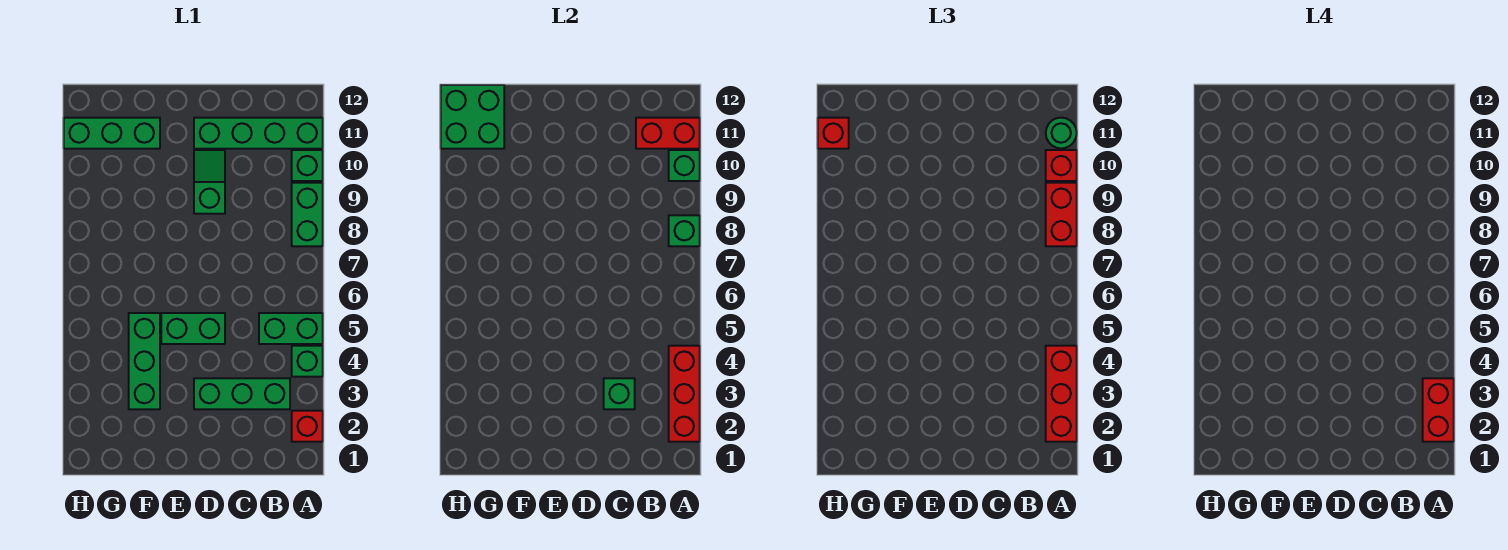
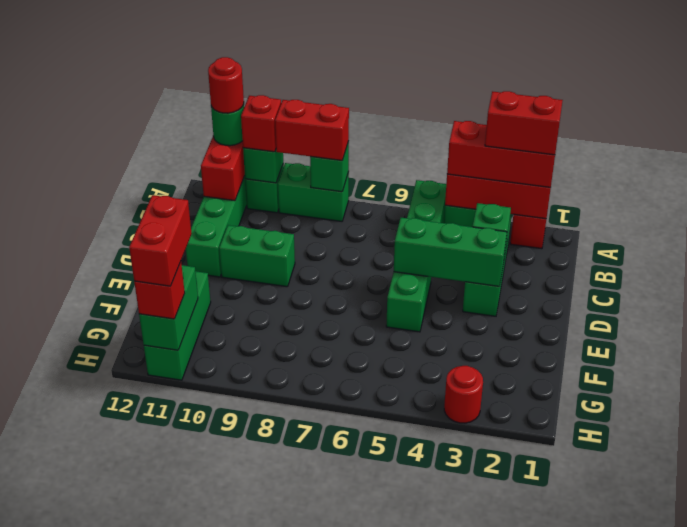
none -> red round brick A11 level 4
green slope D9:D10 level 1 top 9 -> green brick D9:D10 level 1
green brick F3:F5 level 1 -> green brick D3:D5 level 2
green brick G11:H12 level 2 -> green brick G11:H11 level 2
none -> red brick G11:H11 level 4
none -> red round brick H3 level 1

